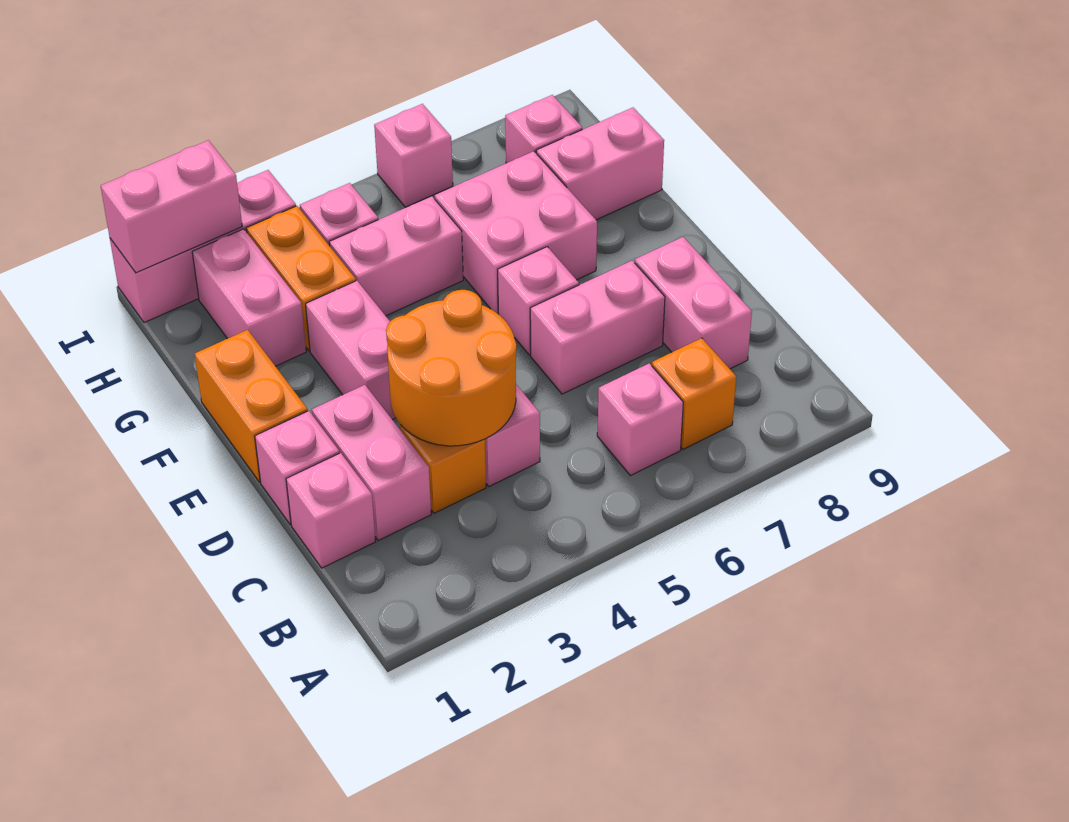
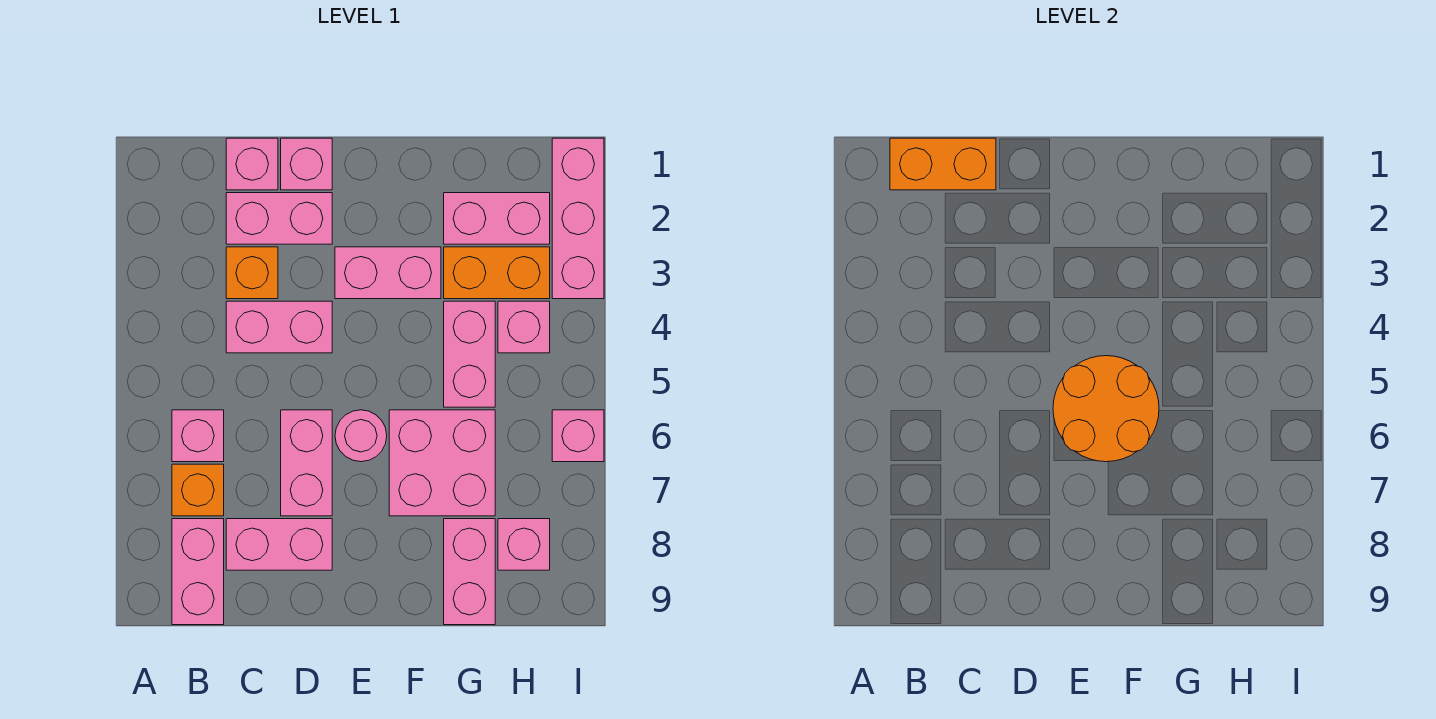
orange round brick C3:D4 level 2 -> orange round brick E5:F6 level 2
orange brick E1:F1 level 1 -> orange brick B1:C1 level 2
pink brick E6 level 1 -> pink round brick E6 level 1
pink brick I1:I2 level 2 -> pink brick B8:B9 level 1

